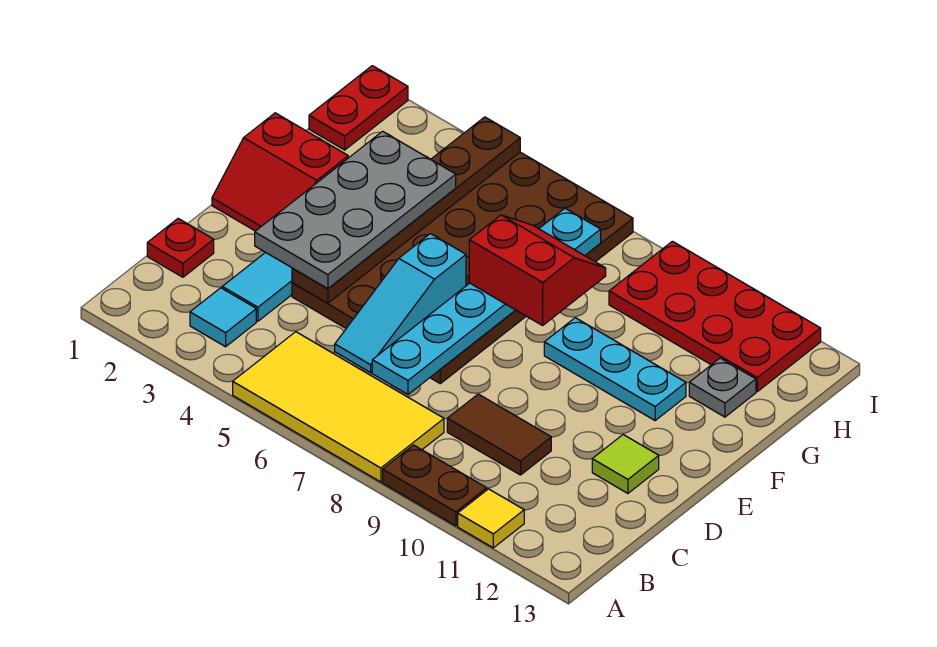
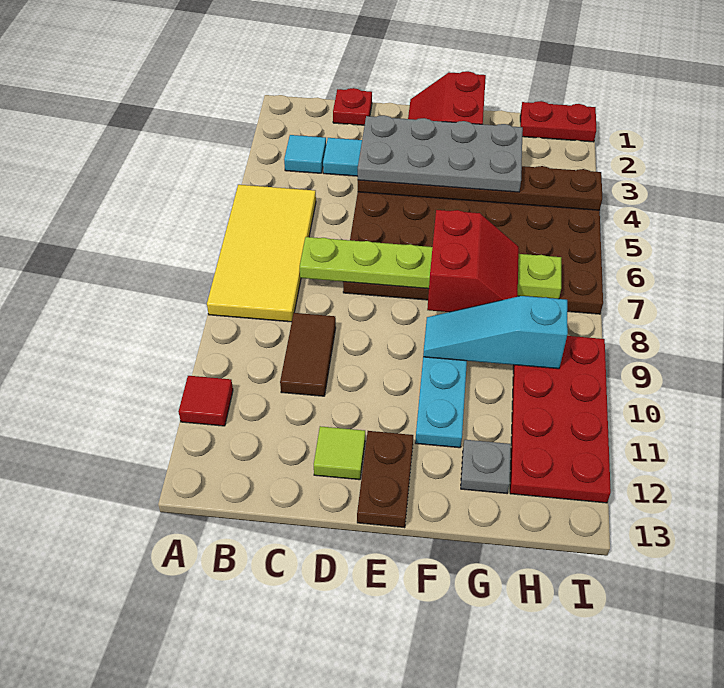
brown plate A9:A10 level 1 -> brown plate E12:E13 level 1
yellow tile A11 level 1 -> red tile A11 level 1
cyan slope C6:E6 level 2 top E -> cyan slope F9:H9 level 2 top H
cyan plate C7:H7 level 2 -> lime plate C7:H7 level 2

